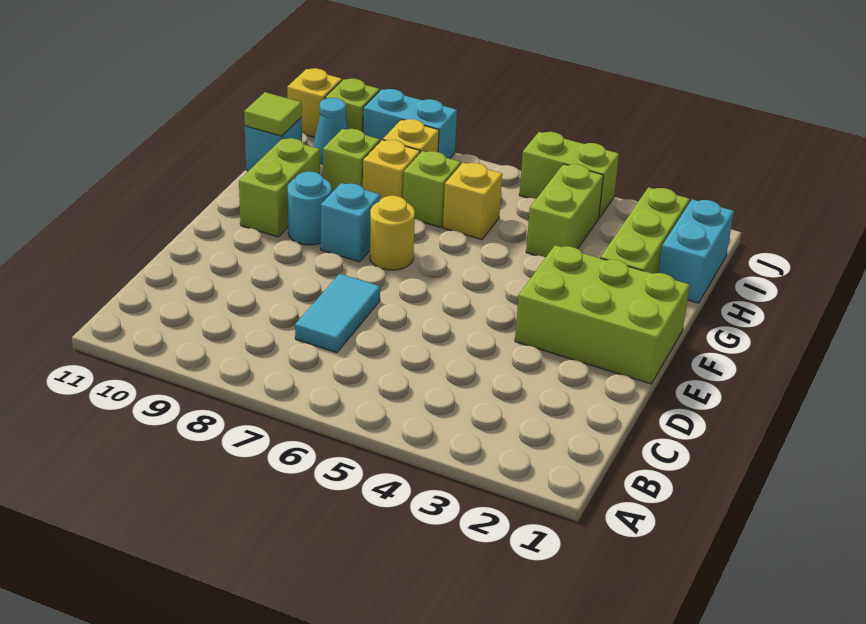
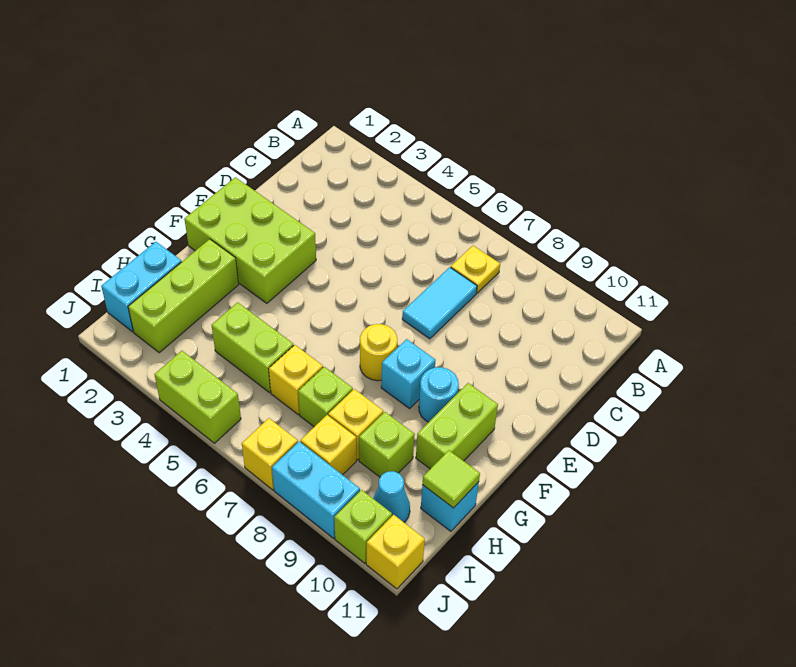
none -> yellow plate B7 level 1
lime brick H4:I4 level 1 -> lime brick H4:H5 level 1
none -> yellow brick J7 level 1

